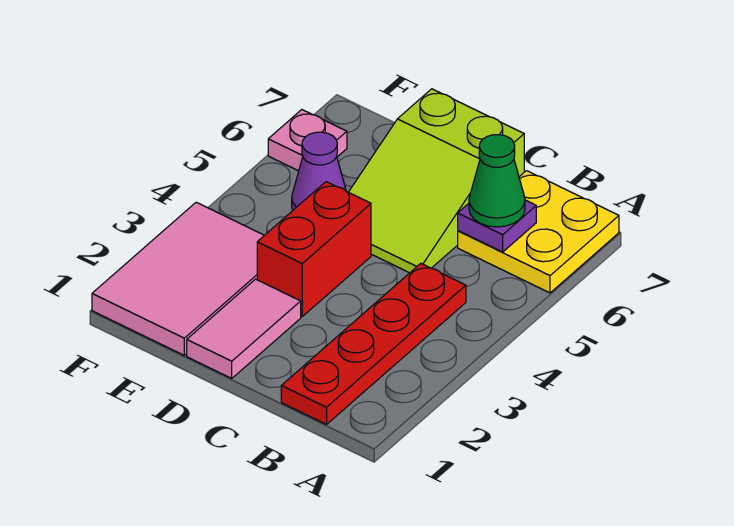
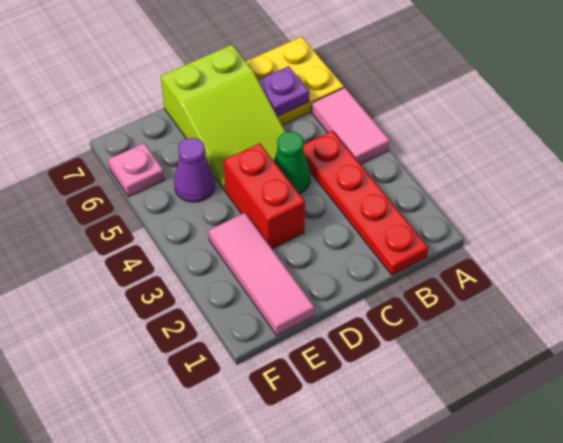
green cone B6 level 3 -> green cone C4 level 1
pink tile D1:D2 level 1 -> pink tile A4:A5 level 1
pink tile E1:F3 level 1 -> pink tile E1:E3 level 1

